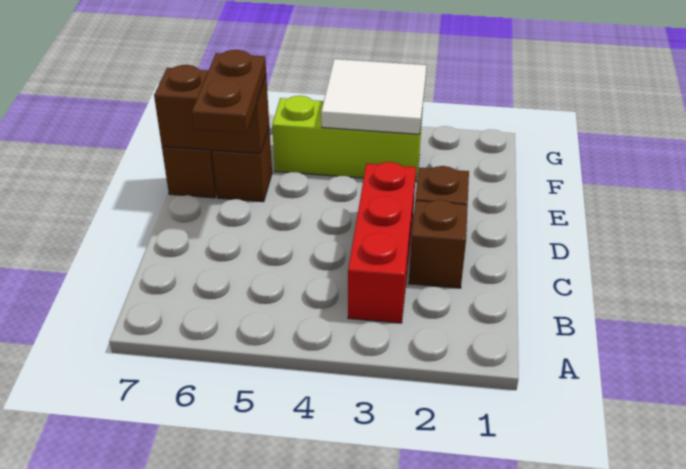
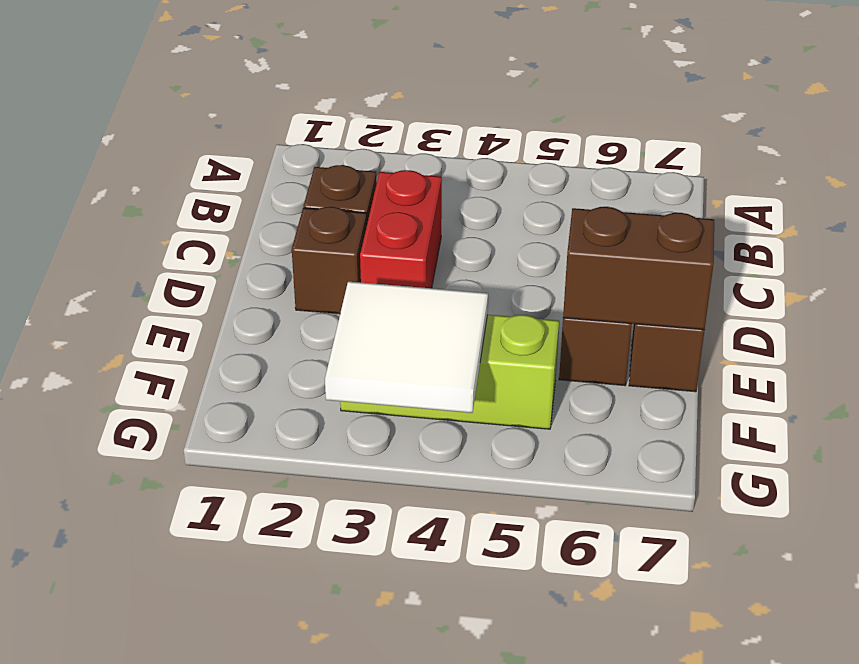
red brick B3:D3 level 1 -> red brick C3:D3 level 1
brown plate D6:E6 level 3 -> none

